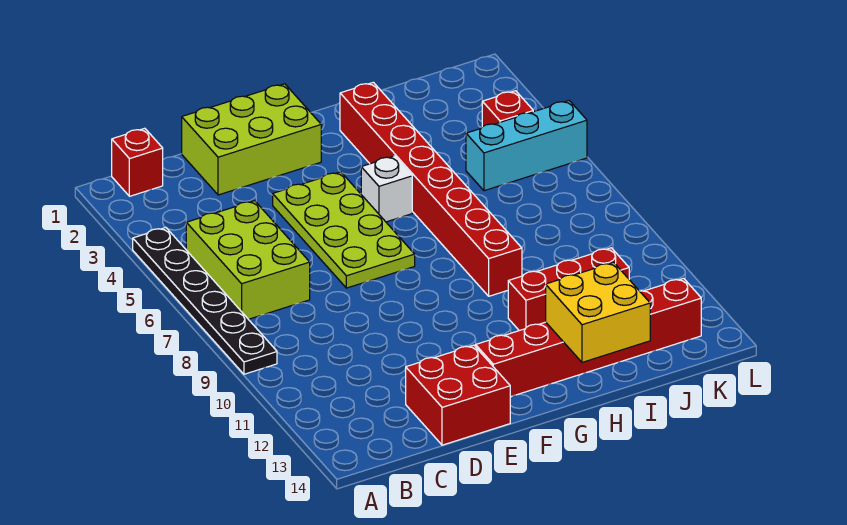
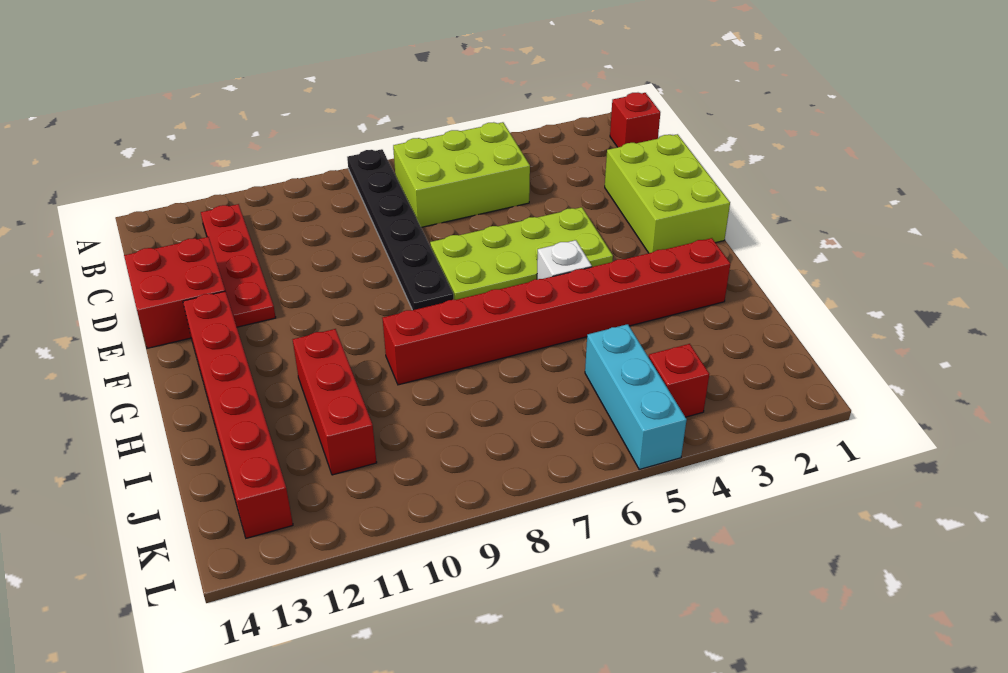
black plate A4:A9 level 1 -> black plate A8:F8 level 1
none -> red plate B12:E12 level 1
yellow brick H13:I14 level 2 -> none

